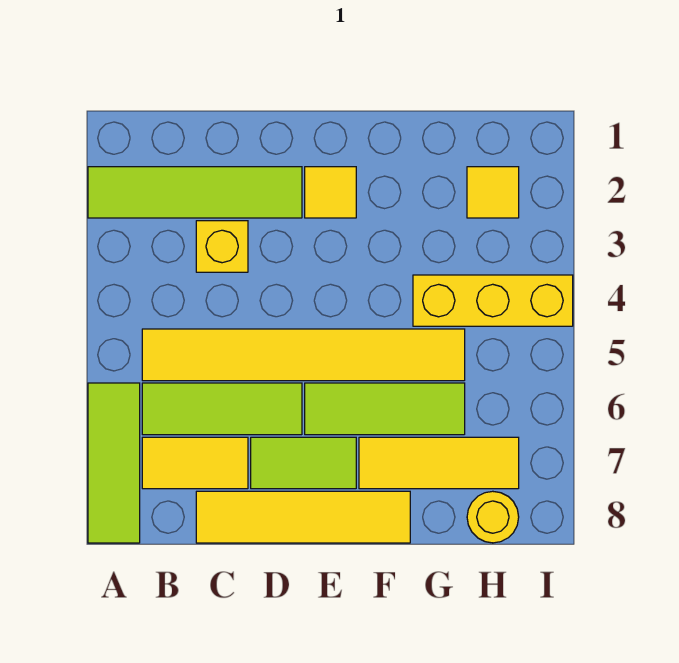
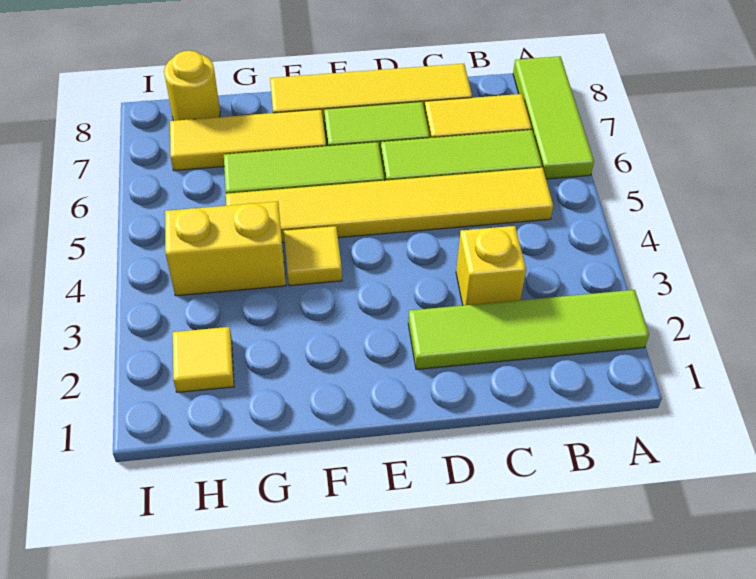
yellow tile E2 level 1 -> yellow tile F4 level 1
yellow brick G4:I4 level 1 -> yellow brick G4:H4 level 1

